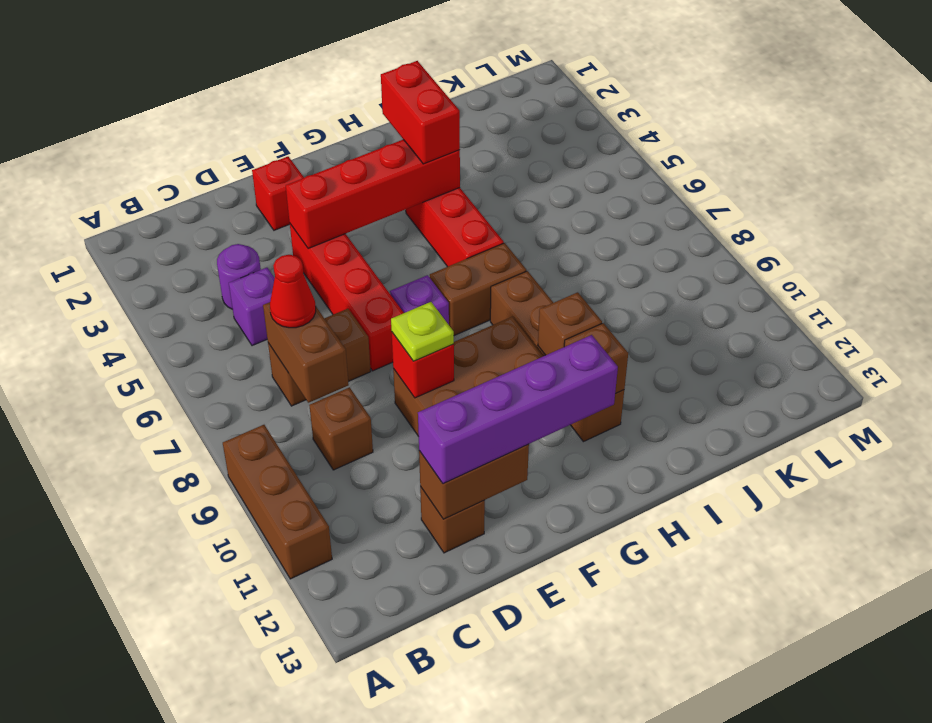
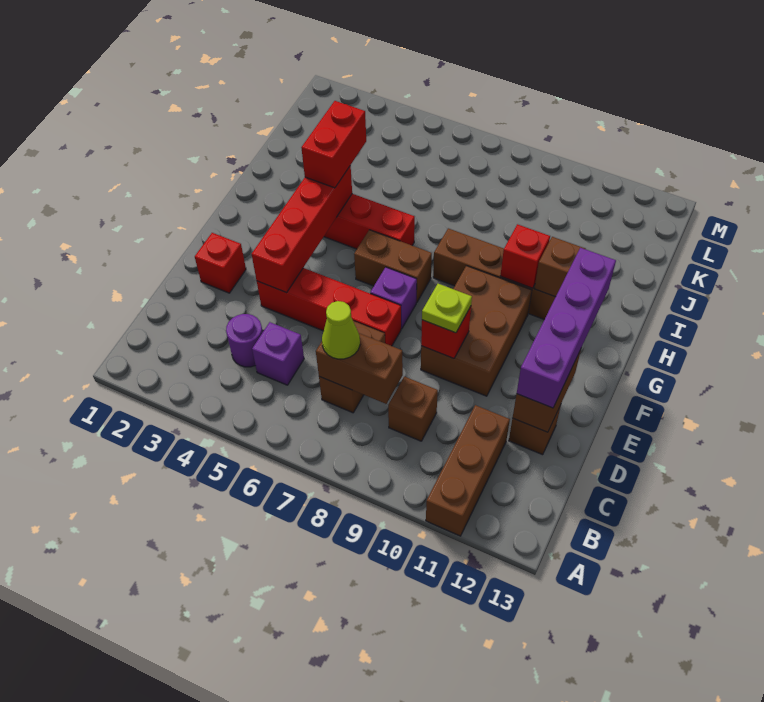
brown brick A9:A11 level 1 -> brown brick A11:C11 level 1
red cone C7 level 3 -> lime cone C7 level 3
brown brick G7:H7 level 1 -> brown brick G6:G7 level 1
red brick H3:H4 level 3 -> red brick H4:I4 level 3
brown brick H10 level 2 -> red brick H10 level 2

